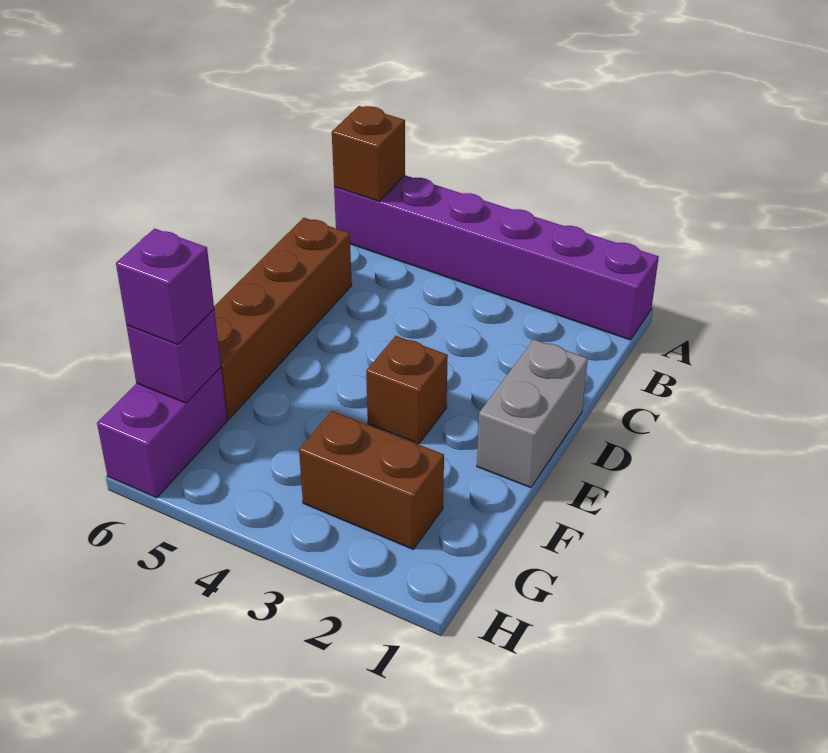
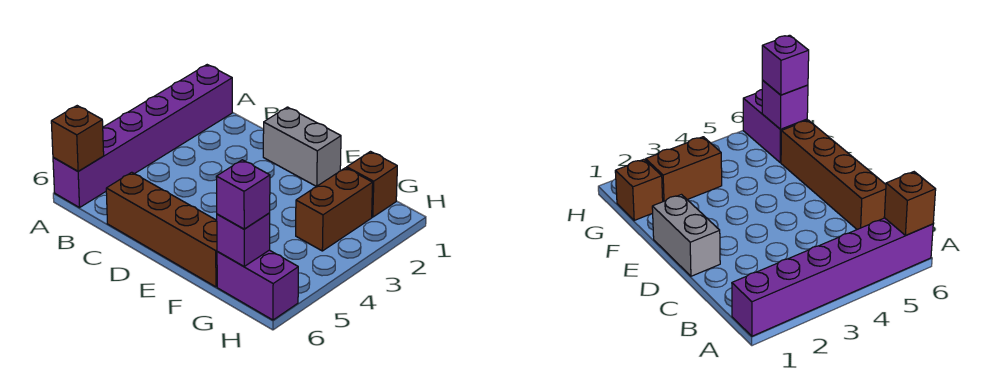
brown brick E3 level 1 -> brown brick G1 level 1

